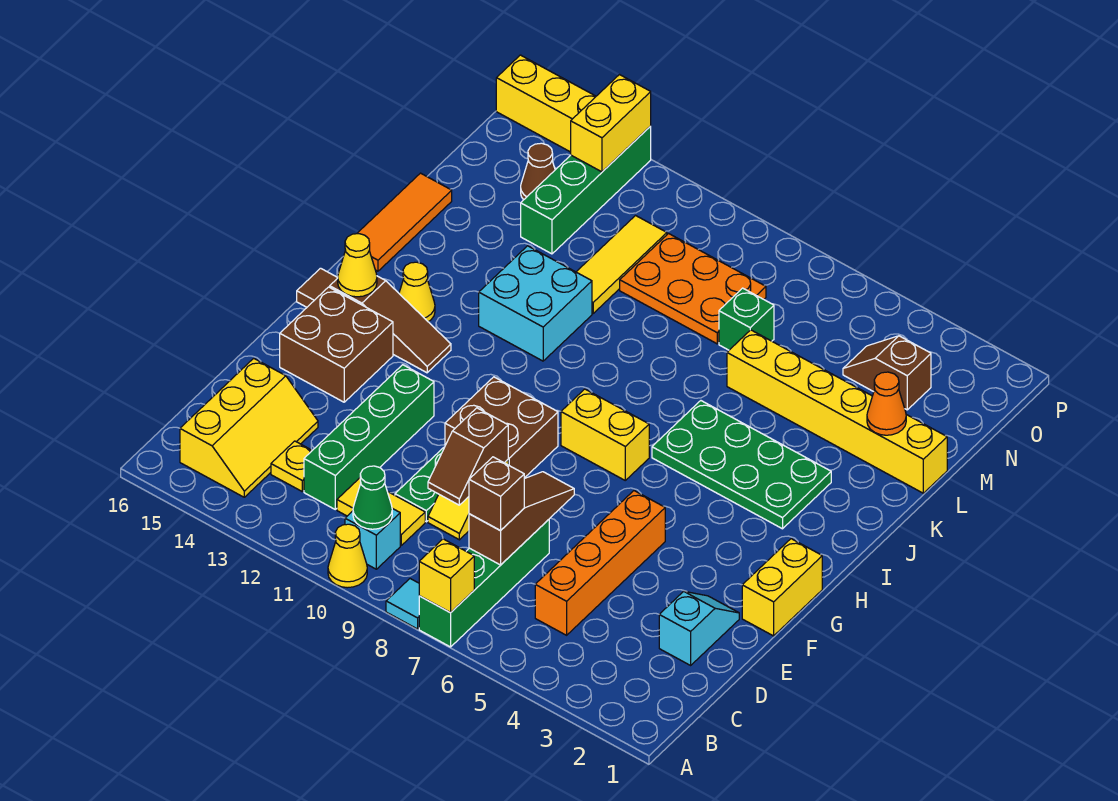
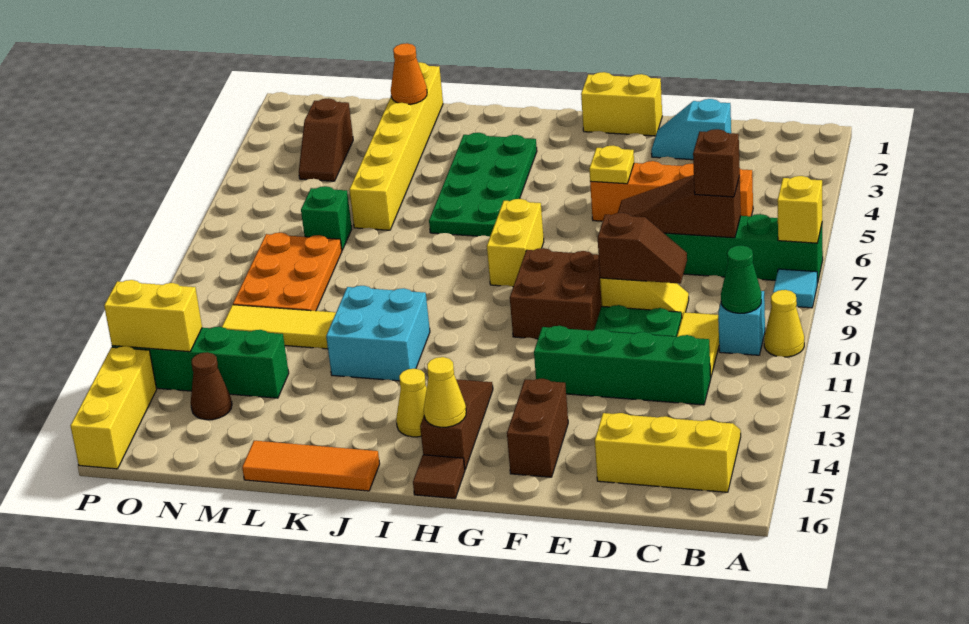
yellow plate C13 level 1 -> yellow plate F5 level 2
brown brick F14:G15 level 1 -> brown brick F14:F15 level 1

